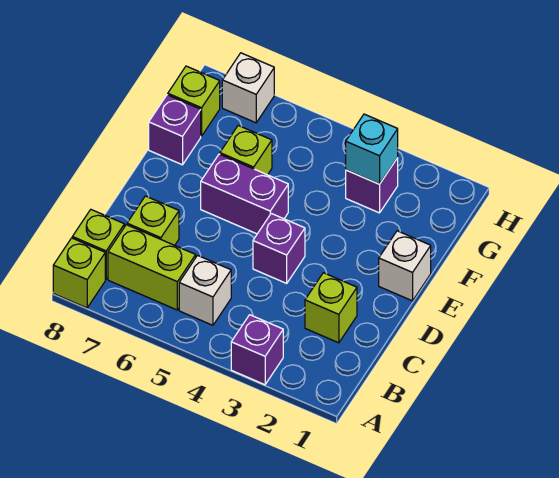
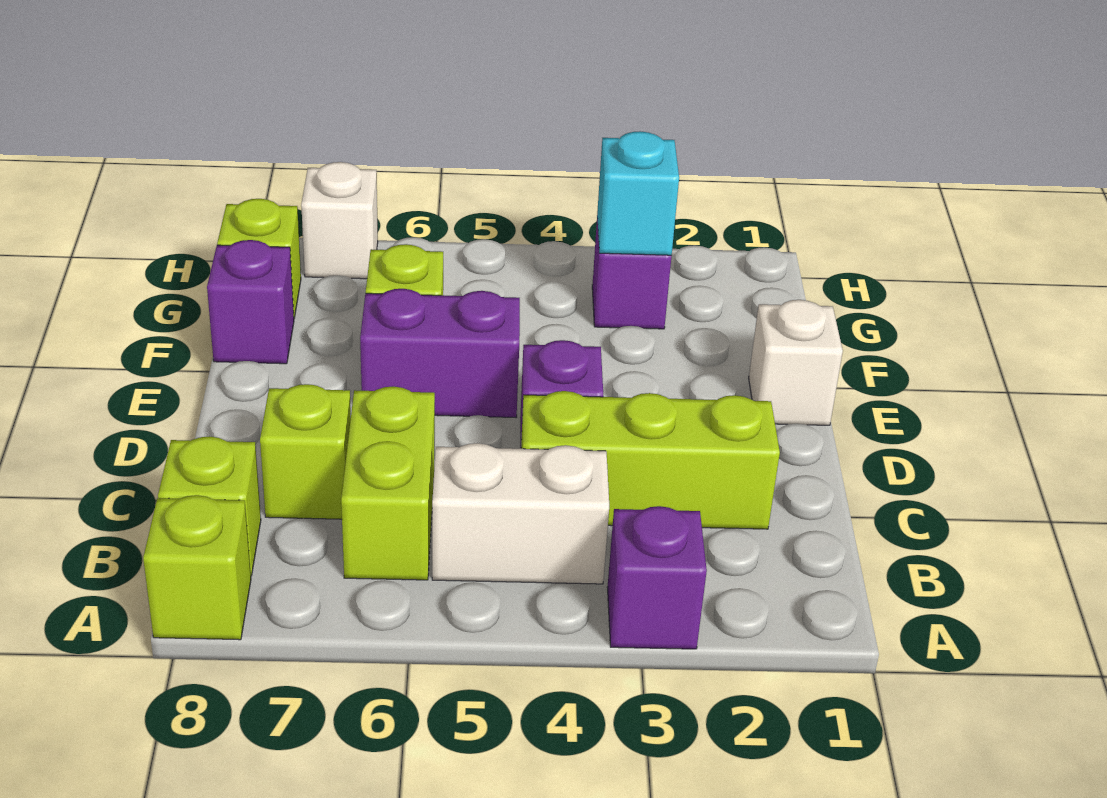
white brick B5 level 1 -> white brick B4:B5 level 1
lime brick B6:B7 level 1 -> lime brick B6:C6 level 1
lime brick C2 level 1 -> lime brick C2:C4 level 1

